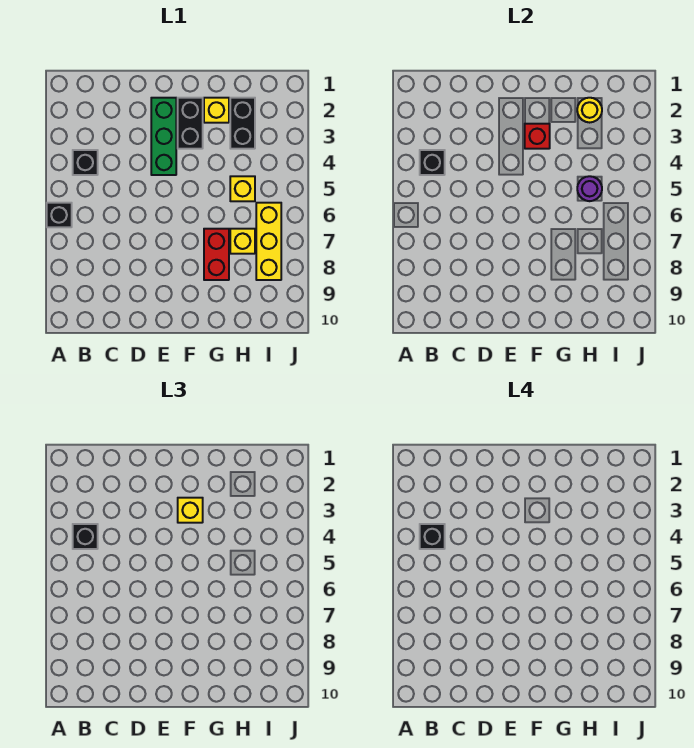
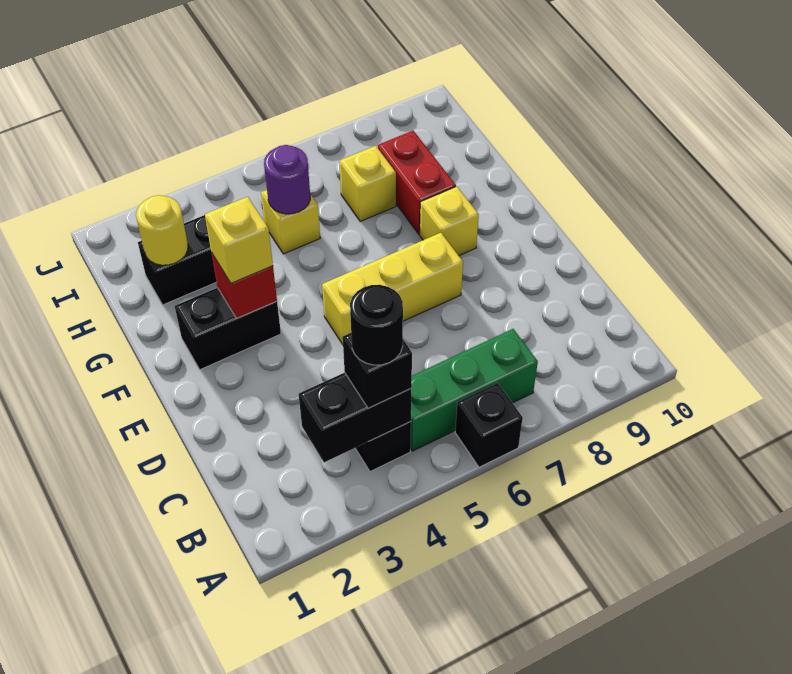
black brick B4 level 2 -> black brick B3:B4 level 2
black brick B4 level 4 -> black round brick B4 level 4
green brick E2:E4 level 1 -> green brick B5:B7 level 1
yellow brick G2 level 1 -> yellow brick F8 level 1
red brick G7:G8 level 1 -> red brick G8:H8 level 1
yellow brick I6:I8 level 1 -> yellow brick E5:E7 level 1

